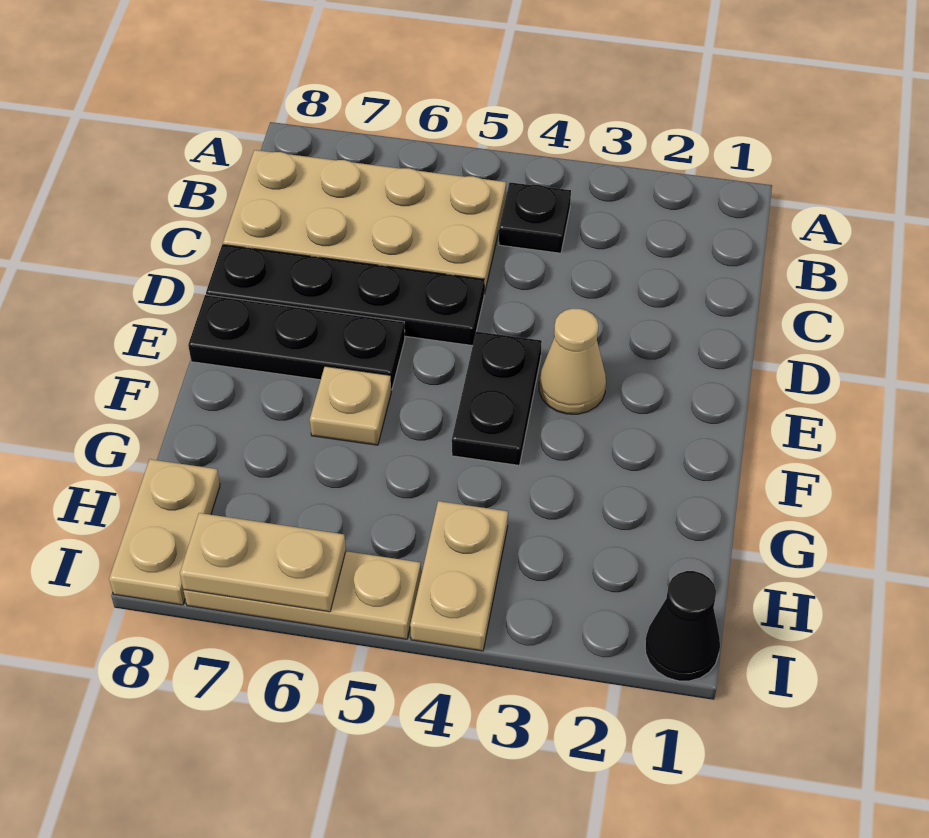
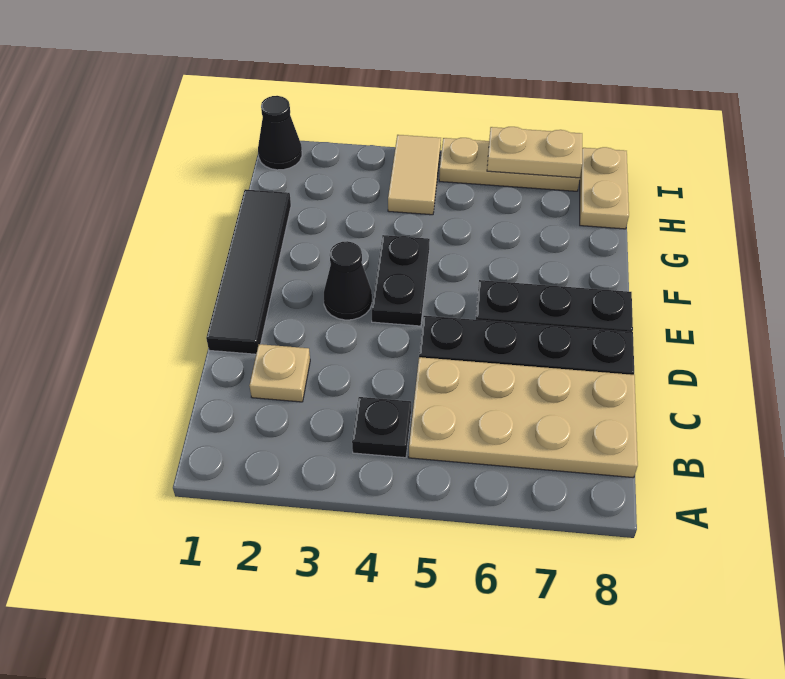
none -> black tile D1:G1 level 1
tan cone E3 level 1 -> black cone E3 level 1
tan plate F6 level 1 -> tan plate C2 level 1
tan plate H4:I4 level 1 -> tan tile H4:I4 level 1

